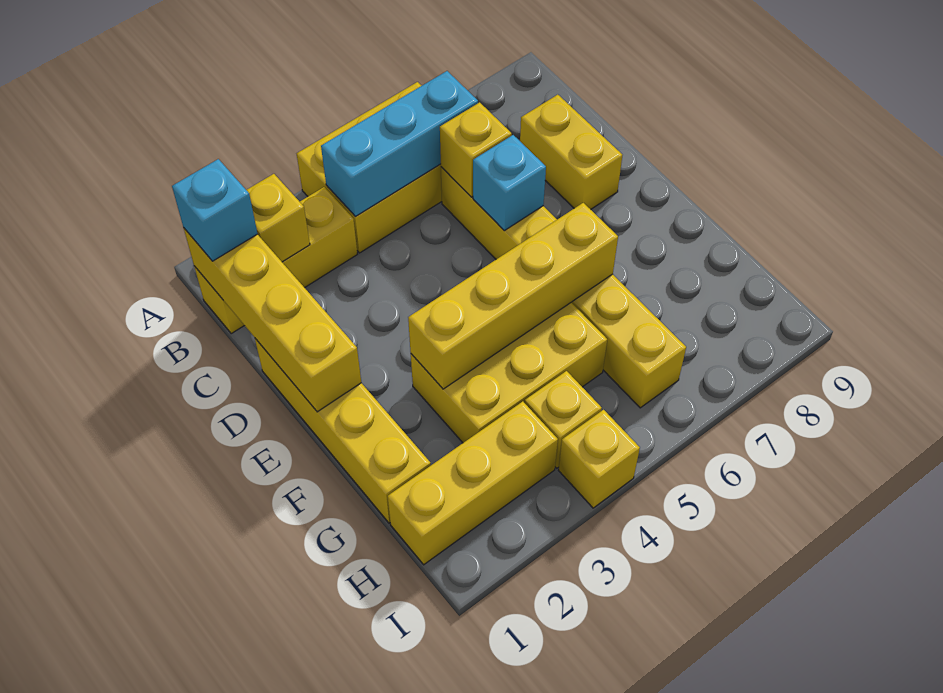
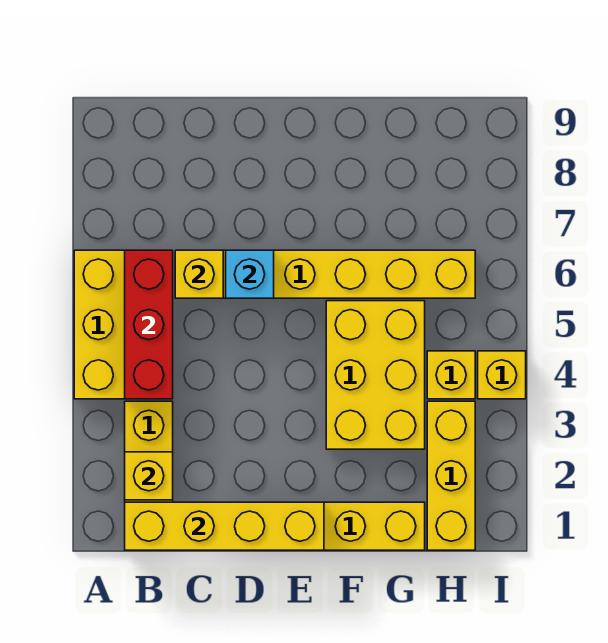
cyan brick B1 level 3 -> none
cyan brick B4:B6 level 2 -> red brick B4:B6 level 2
yellow brick C8:D8 level 1 -> none
yellow brick F3:F6 level 2 -> none

